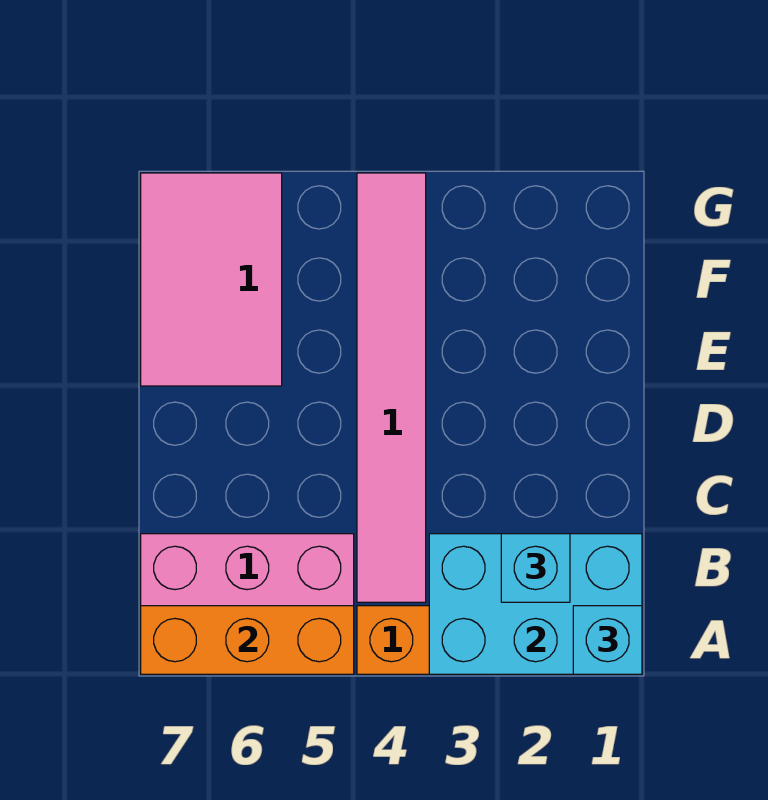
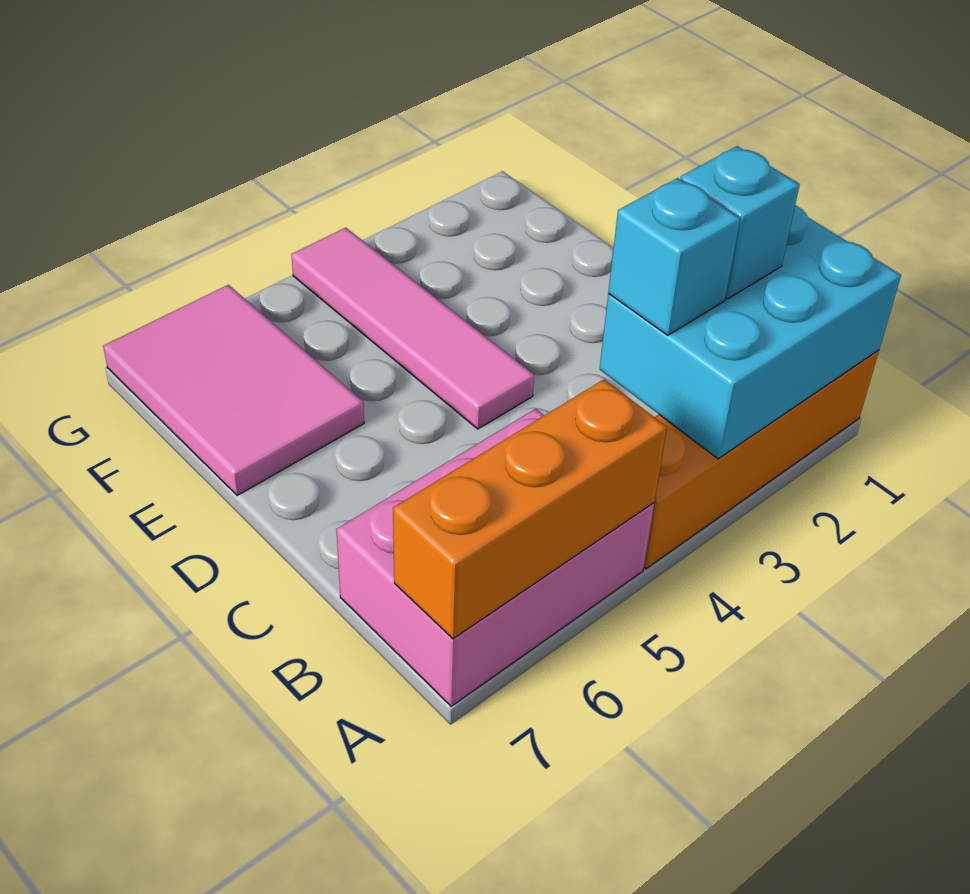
cyan brick A1 level 3 -> cyan brick B3 level 3
pink tile B4:G4 level 1 -> pink tile D4:G4 level 1

